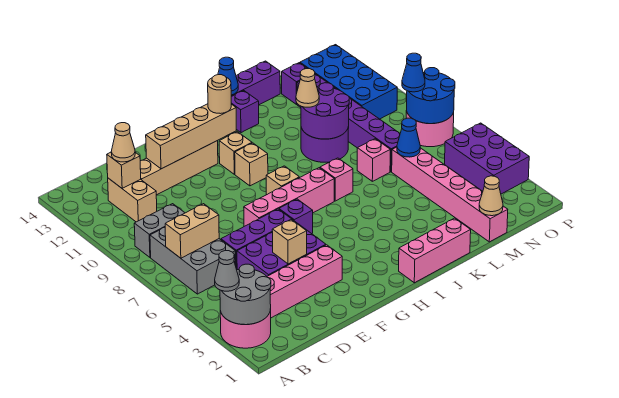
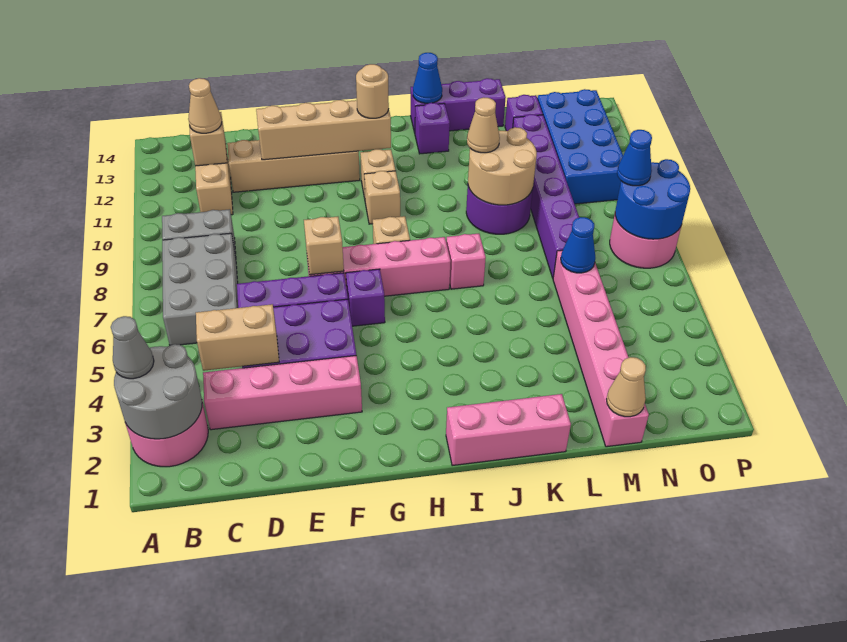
tan brick B7:C7 level 2 -> tan brick C4:D4 level 2
tan brick E4 level 2 -> tan brick F7 level 2
purple round brick K9:L10 level 2 -> tan round brick K9:L10 level 2
pink brick L7 level 1 -> none
purple brick O3:P5 level 1 -> none

